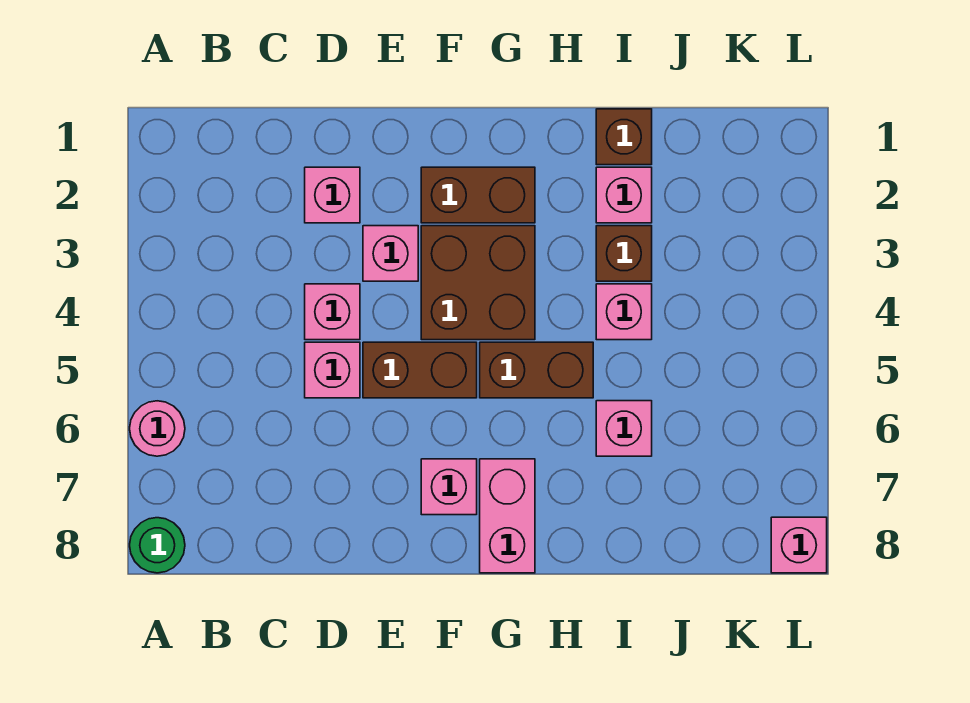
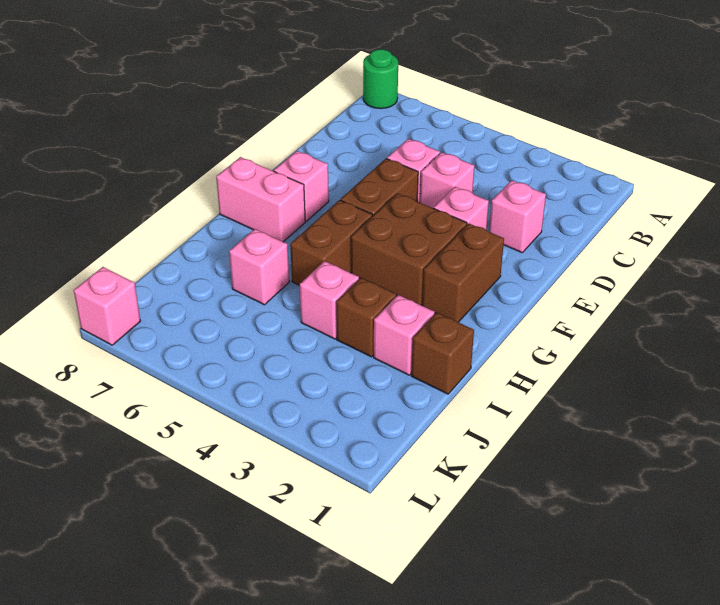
pink round brick A6 level 1 -> none

